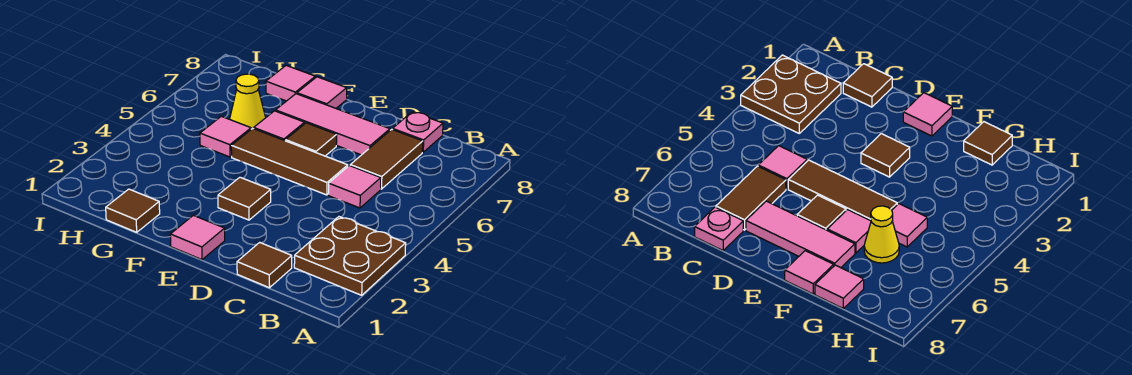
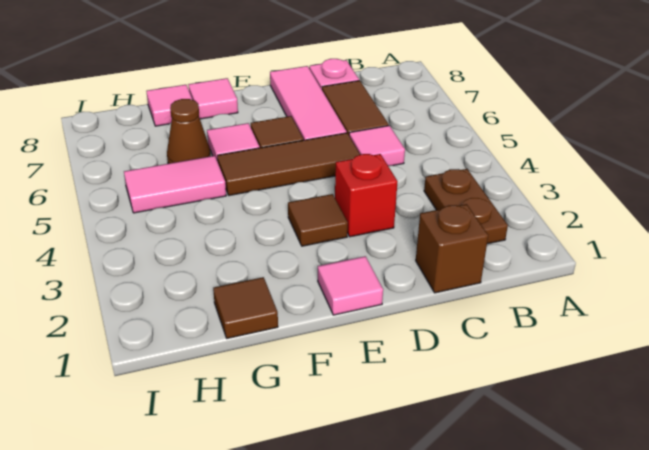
brown plate A2:B3 level 1 -> brown plate B2:B3 level 1
brown tile C1 level 1 -> brown brick C1 level 1
none -> red brick D3 level 1
pink tile D7:F7 level 1 -> pink tile D6:D8 level 1
pink tile G5 level 1 -> pink tile G5:H5 level 1
yellow cone G6 level 1 -> brown cone G6 level 1

